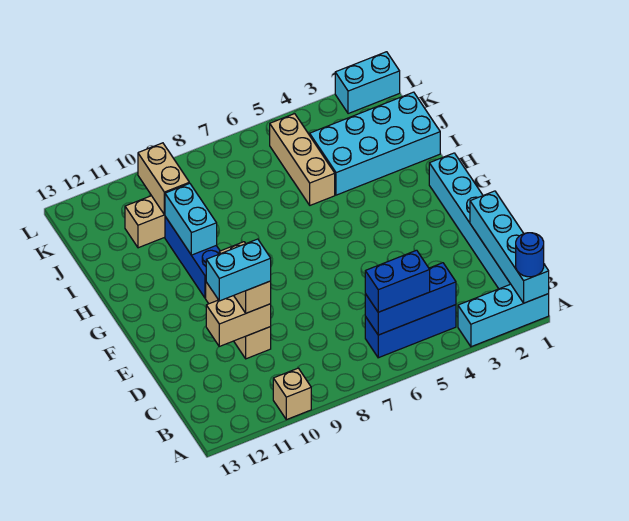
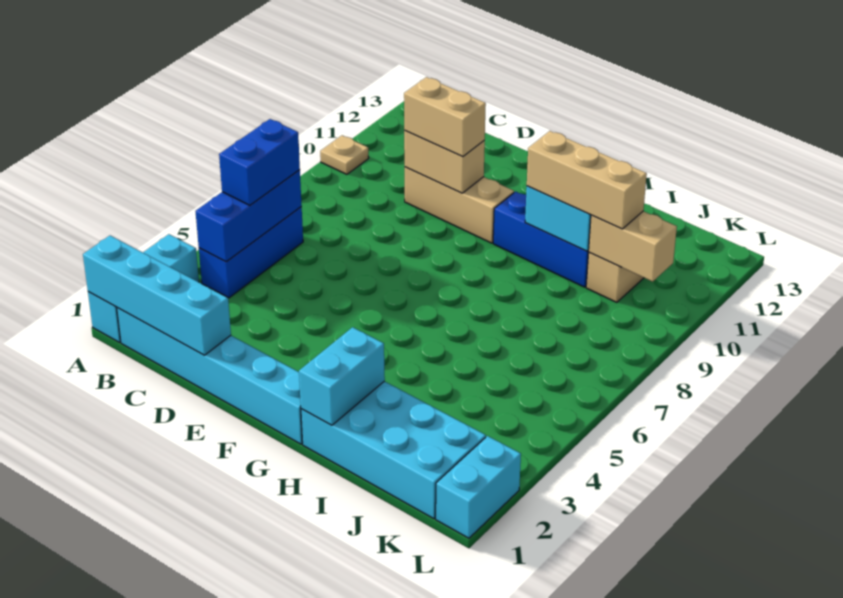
blue round brick A1 level 3 -> none
tan brick A10 level 1 -> tan plate A10 level 1
tan brick D10:D11 level 2 -> tan brick D10:E10 level 2
cyan brick D10:D11 level 4 -> cyan brick H1:H2 level 2
cyan brick I1:J4 level 1 -> cyan brick H1:K2 level 1
tan brick I5:K5 level 1 -> tan brick H10:J10 level 3

